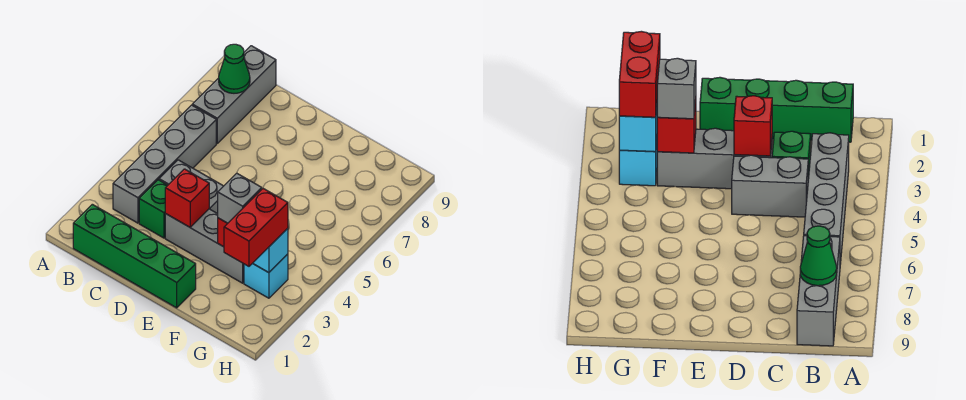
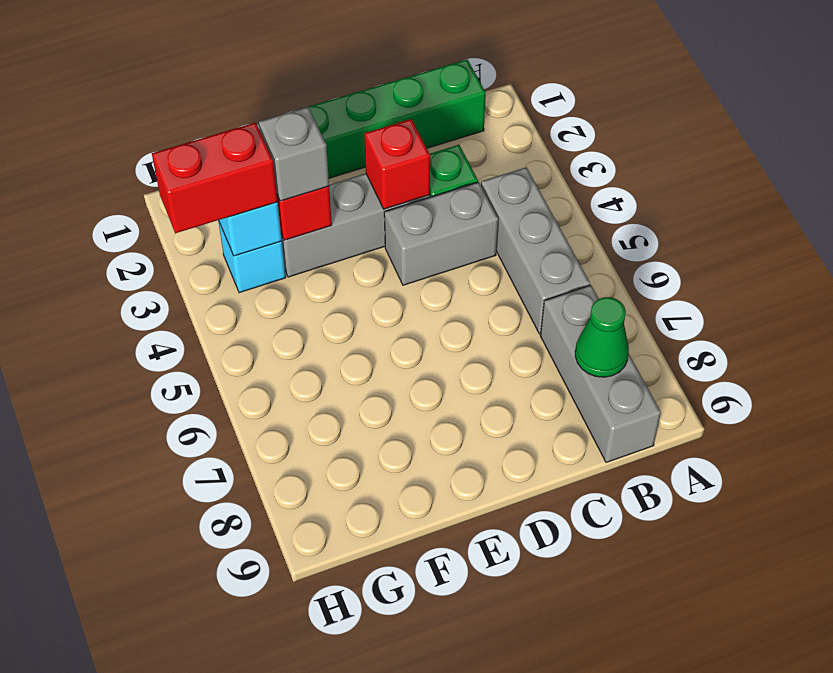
grey brick B3:B6 level 1 -> grey brick B4:B6 level 1
red brick G2:G3 level 3 -> red brick G3:H3 level 3

